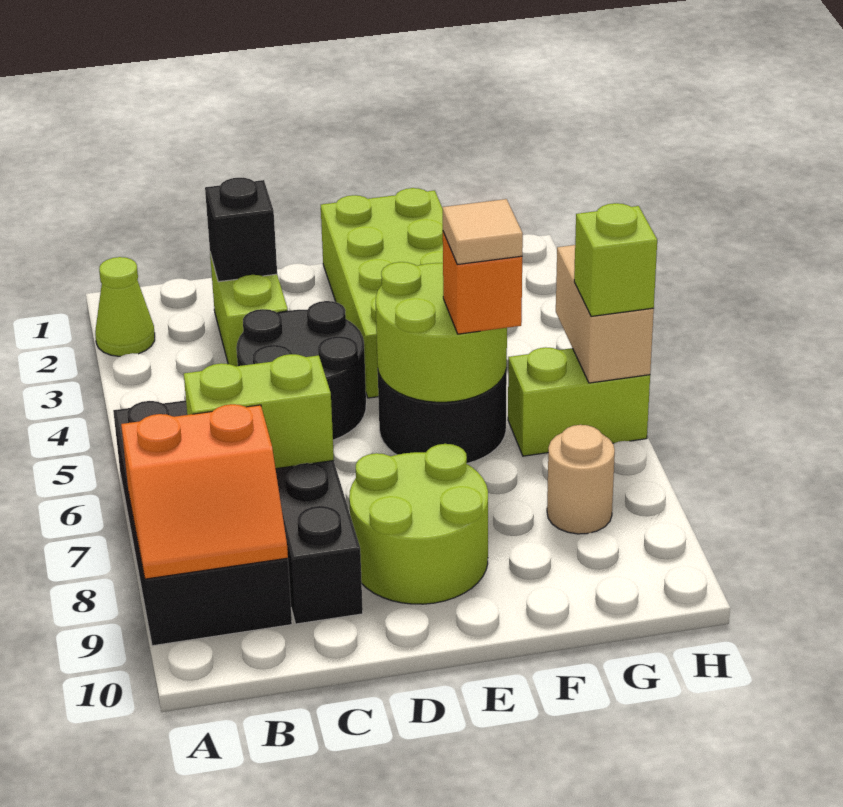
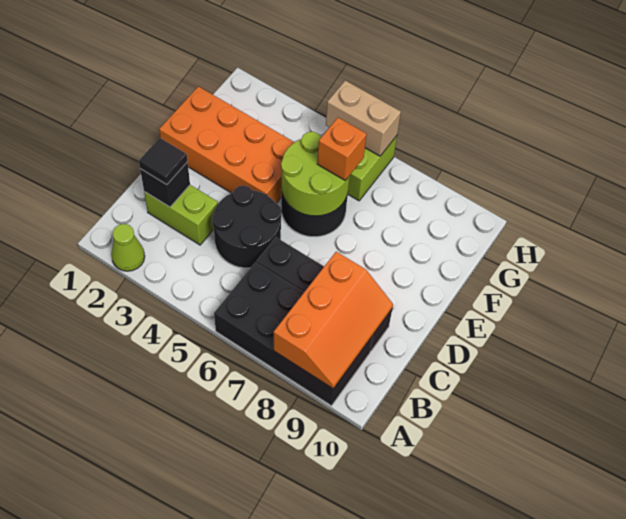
orange slope A8:B9 level 2 top 8 -> orange slope A8:C9 level 2 top 8
lime brick B7:C7 level 2 -> none
none -> black tile C2 level 3
lime round brick D8:E9 level 1 -> none
lime brick E1:F4 level 1 -> orange brick E1:F4 level 1
tan tile F6 level 4 -> none
tan round brick G8 level 1 -> none
lime brick H6 level 3 -> none

